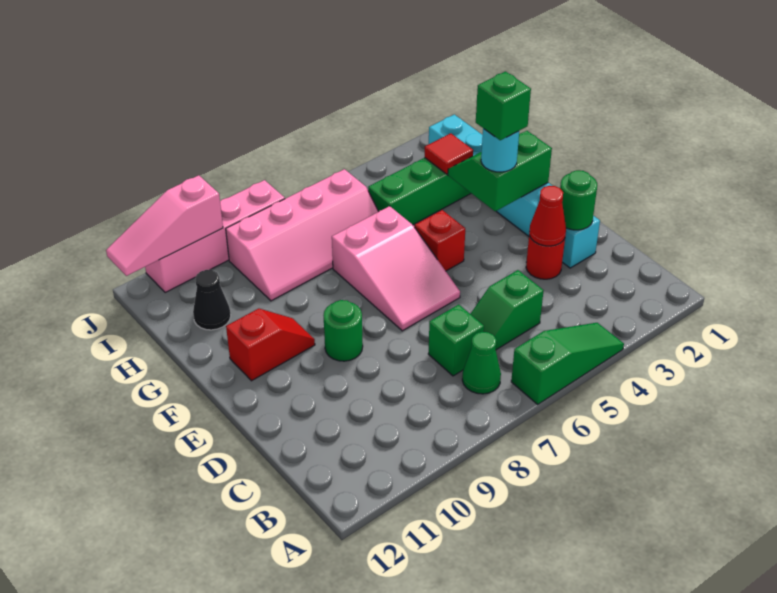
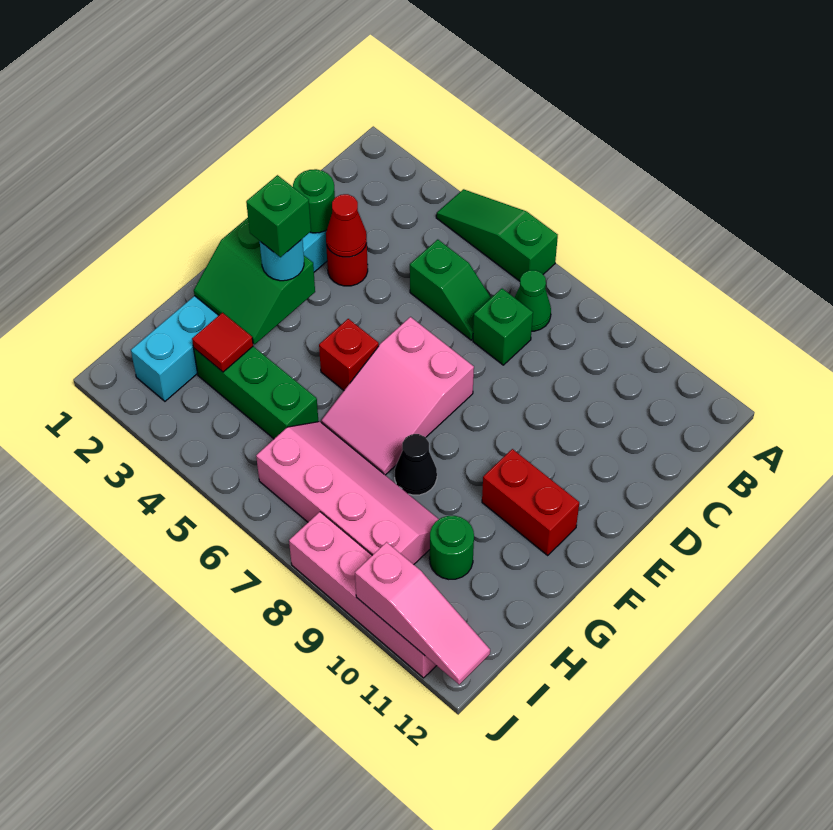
pink slope E6:G7 level 1 top G -> pink slope E6:G7 level 1 top E
green round brick E9 level 1 -> green round brick H10 level 1
red slope F10:F11 level 1 top 11 -> red brick F10:F11 level 1
black cone H11 level 1 -> black cone G8 level 1

